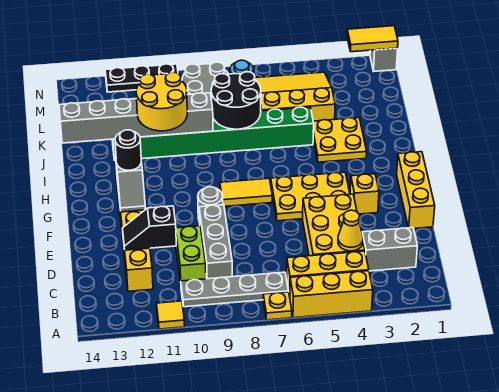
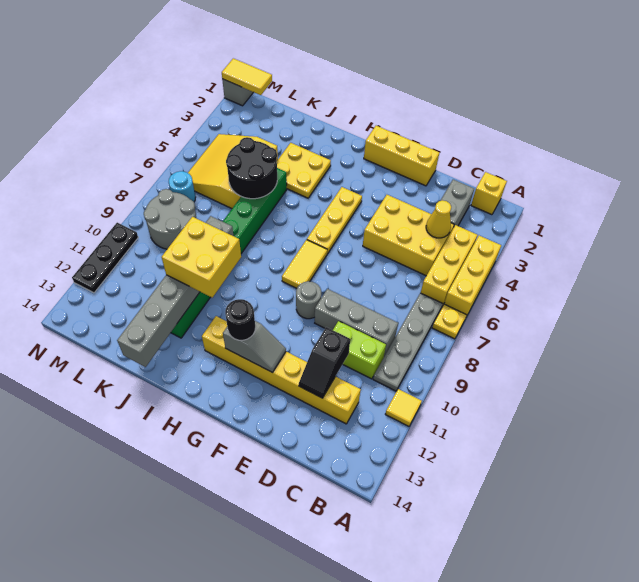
yellow brick F3 level 1 -> yellow brick B1 level 1
yellow plate F4:G6 level 1 -> yellow plate G4:G6 level 1
yellow round brick I10:J11 level 3 -> yellow brick I10:J11 level 3
black round brick J7:K8 level 2 -> black round brick J5:K6 level 2
yellow tile N1:N2 level 2 -> yellow tile M1:N1 level 2

